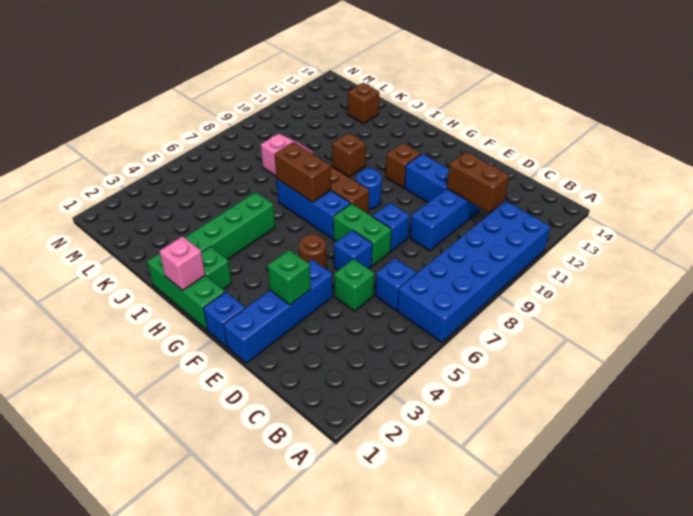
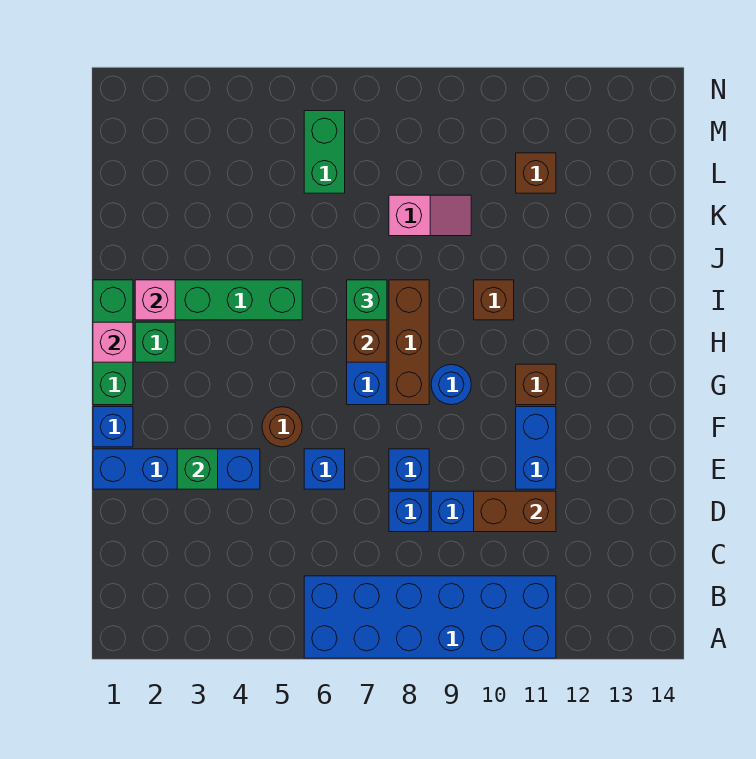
blue brick C6 level 1 -> blue brick D8 level 1
brown brick C11:D11 level 2 -> brown brick D10:D11 level 2
green brick D5 level 1 -> green brick I7 level 3
green brick E7:F7 level 1 -> green brick L6:M6 level 1
none -> pink brick I2 level 2
brown brick K13 level 1 -> brown brick L11 level 1

